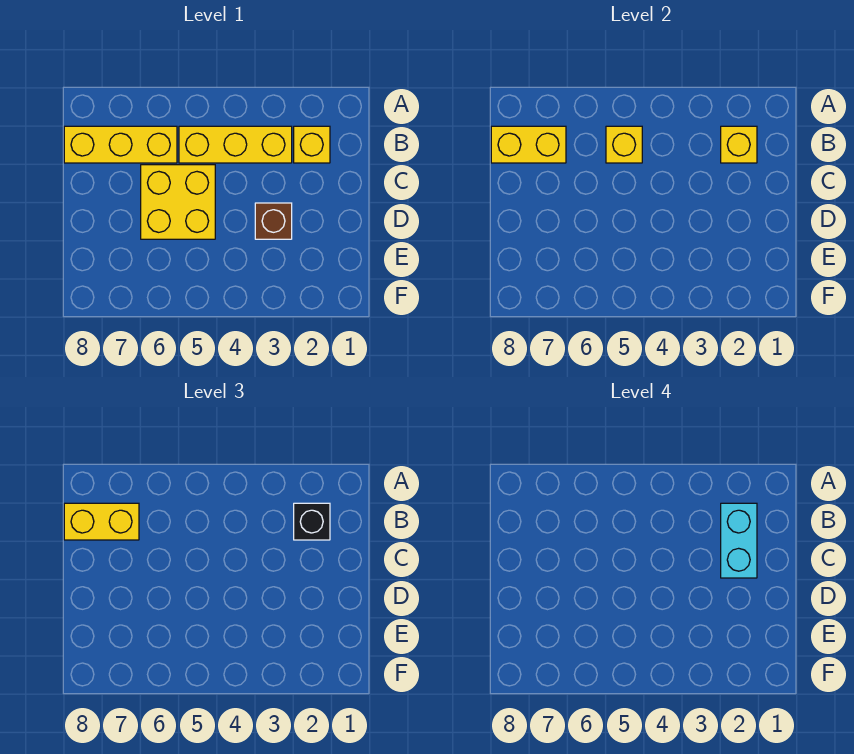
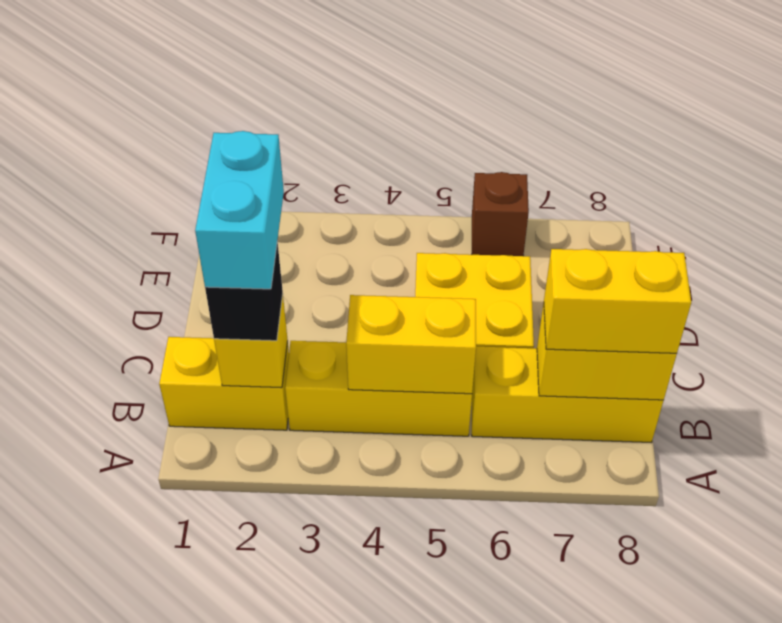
yellow brick B2 level 1 -> yellow brick B1:B2 level 1
yellow brick B5 level 2 -> yellow brick B4:B5 level 2
brown brick D3 level 1 -> brown brick F6 level 1

